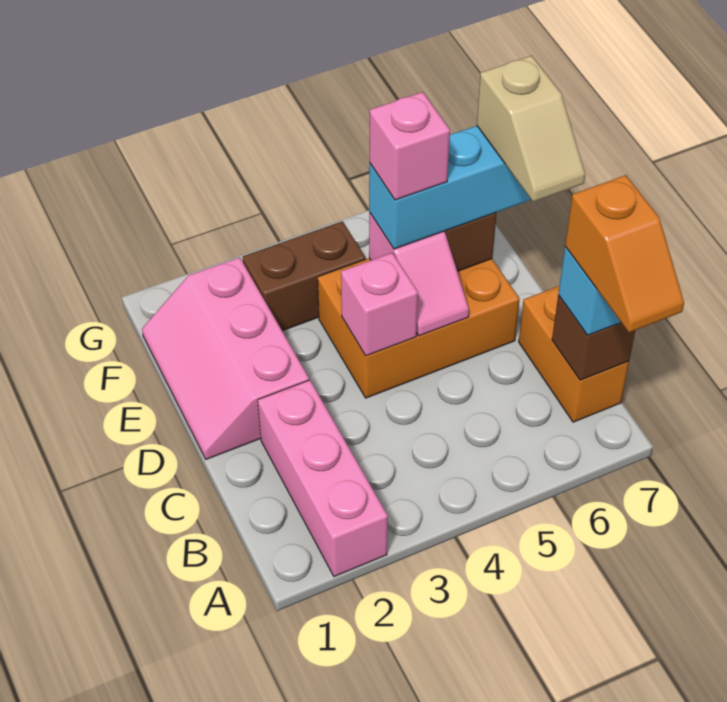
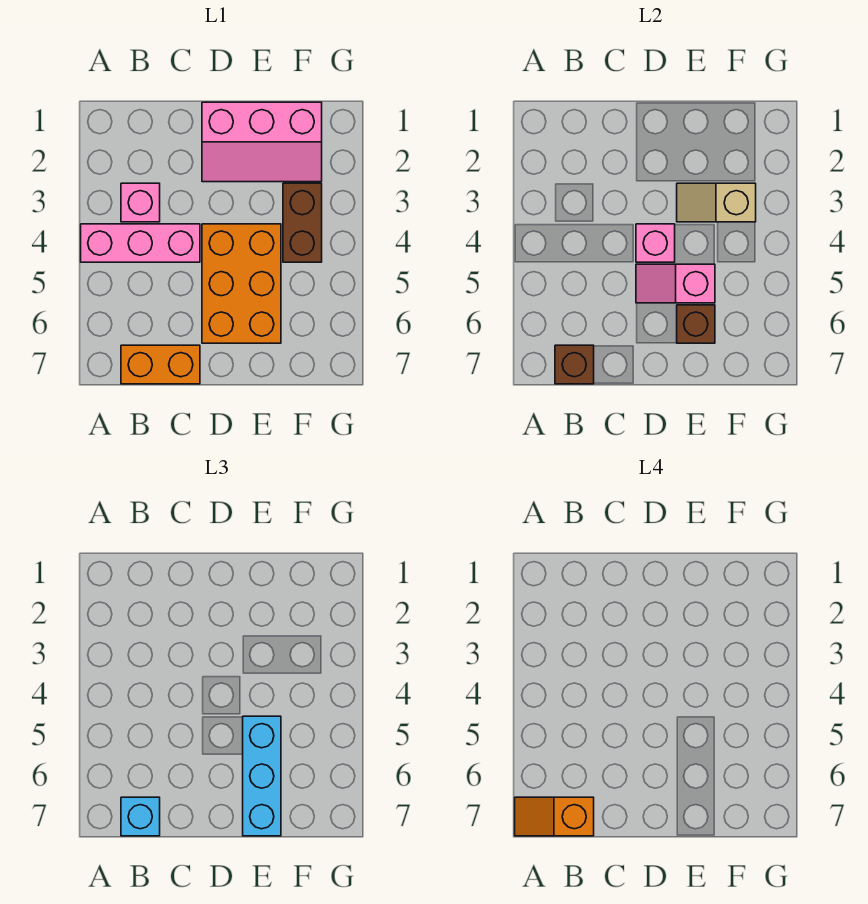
pink brick A2:C2 level 1 -> pink brick A4:C4 level 1
pink slope D1:F2 level 1 top 2 -> pink slope D1:F2 level 1 top 1
tan slope D7:E7 level 4 top E -> tan slope E3:F3 level 2 top F
pink brick E5 level 4 -> pink brick B3 level 1

